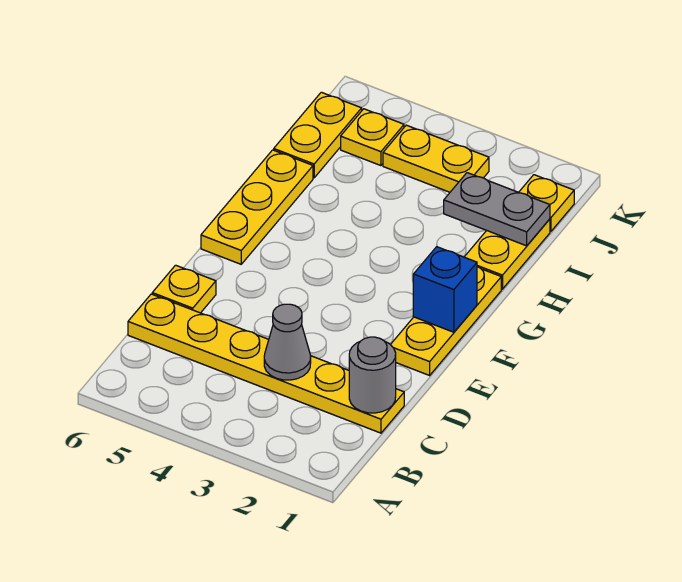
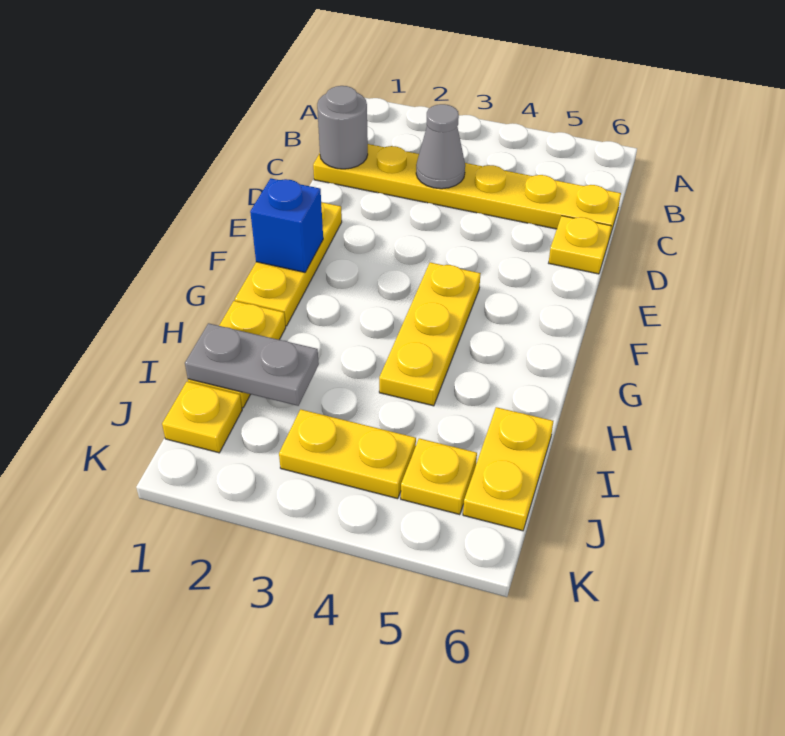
yellow plate F6:H6 level 1 -> yellow plate F4:H4 level 1

